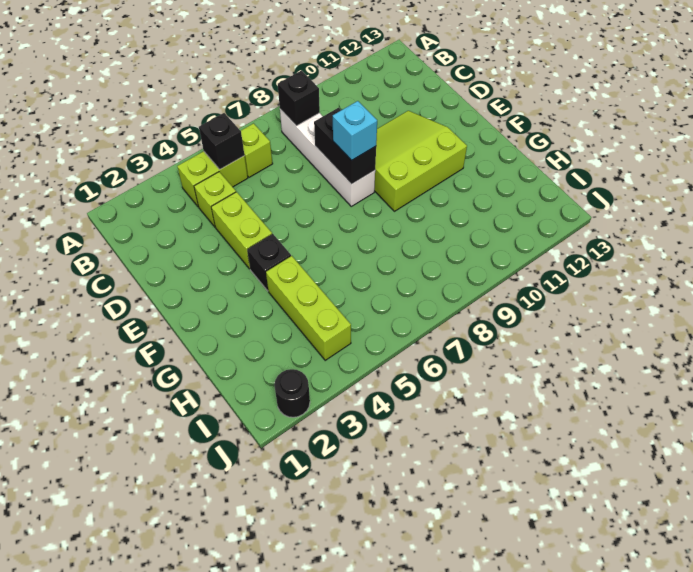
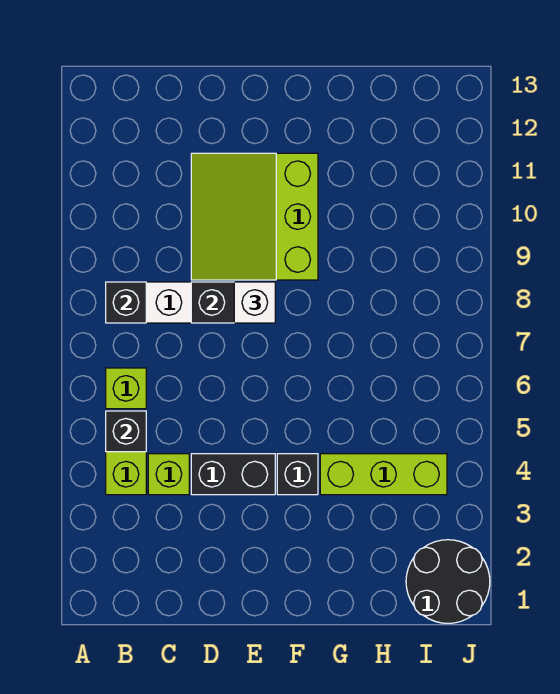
lime brick D4:E4 level 1 -> black brick D4:E4 level 1
cyan brick E8 level 3 -> white brick E8 level 3
black round brick J2 level 1 -> black round brick I1:J2 level 1

